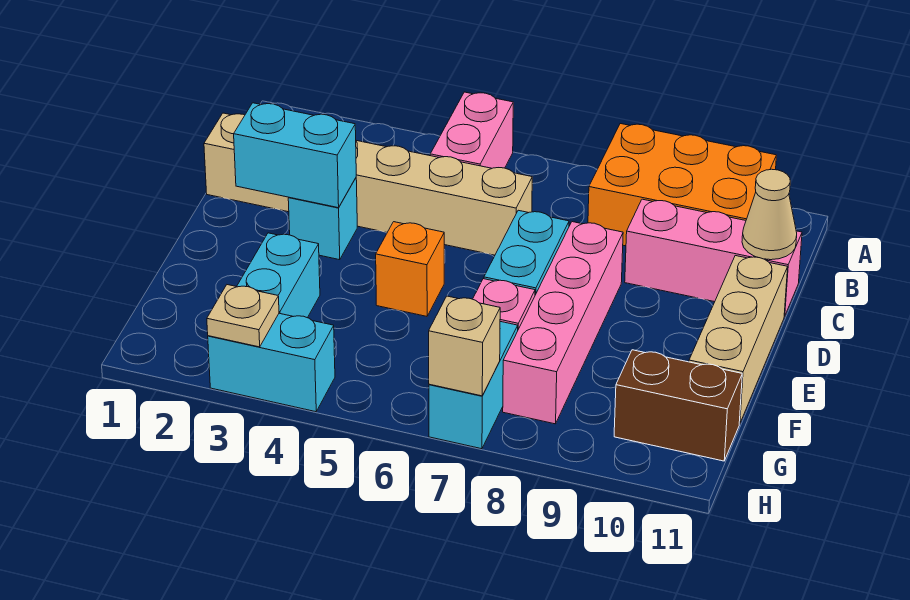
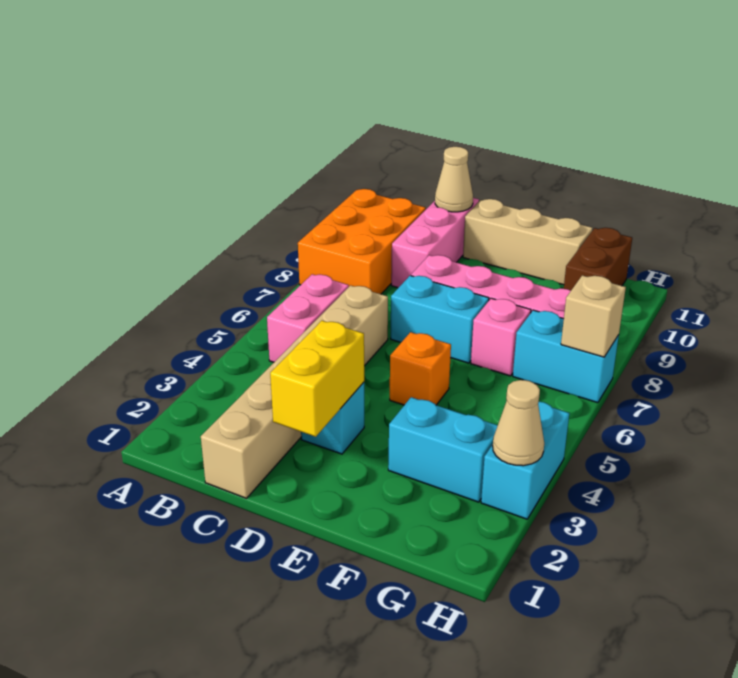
pink brick A5:B5 level 1 -> pink brick B5:B6 level 1
cyan brick D2:D3 level 2 -> yellow brick D2:D3 level 2
tan plate H3 level 2 -> tan cone H3 level 2

